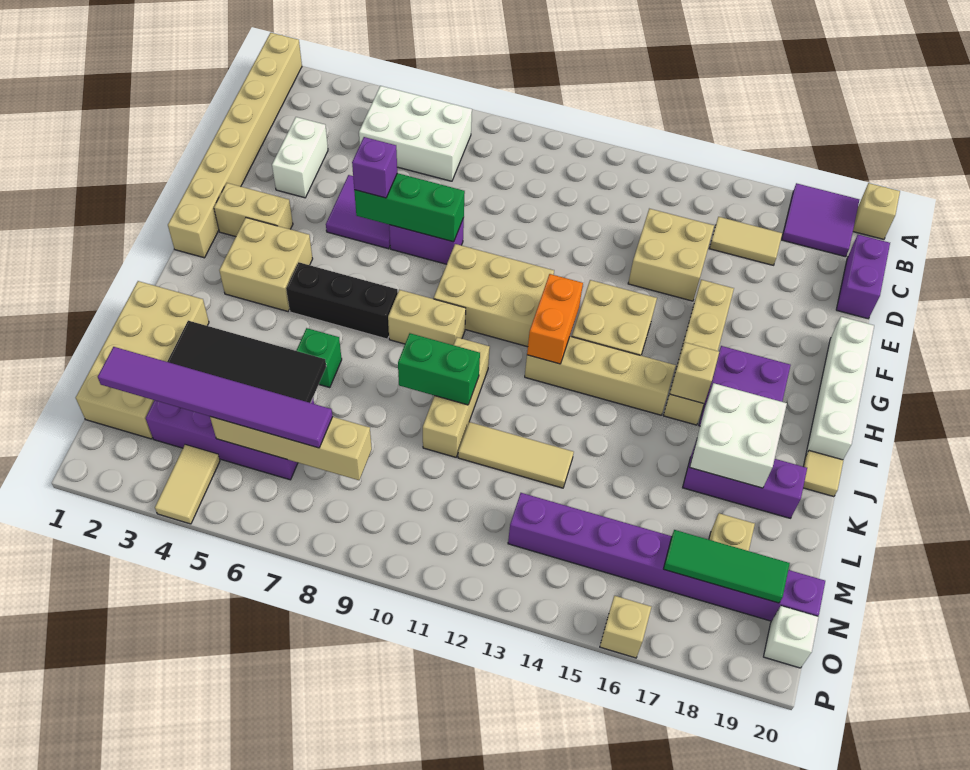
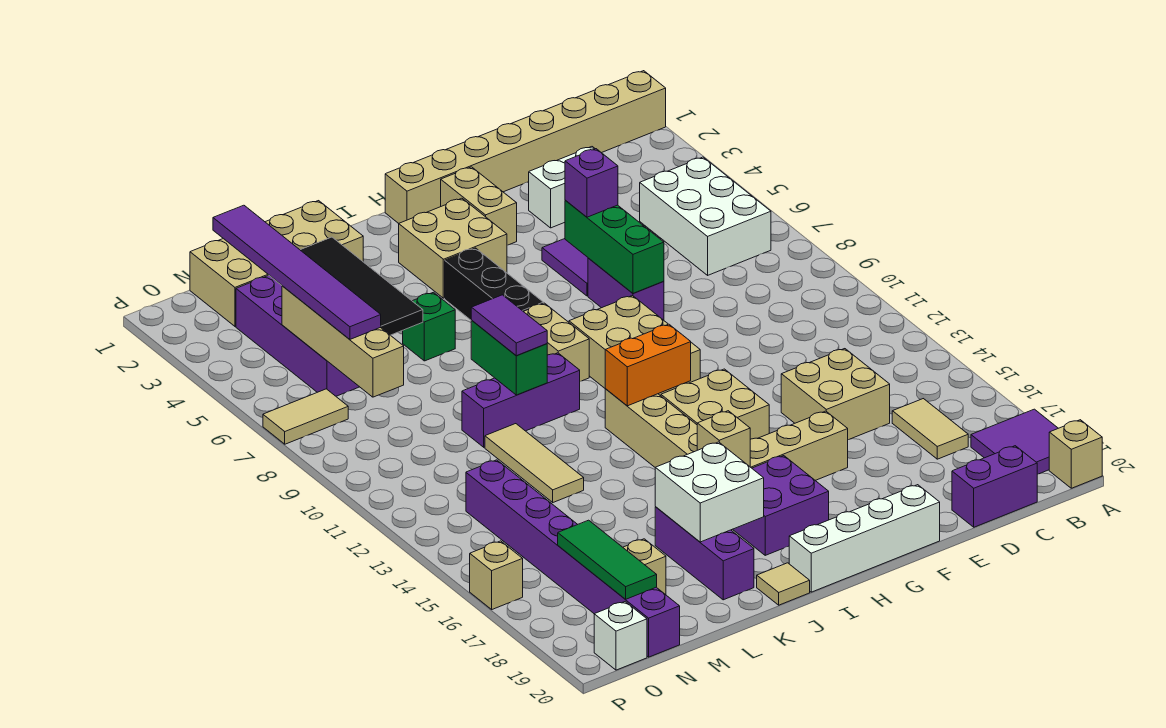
tan brick J10:L10 level 1 -> purple brick J10:L10 level 1
none -> purple tile K9:K10 level 3
tan tile O4:P4 level 1 -> tan tile O7:P7 level 1

